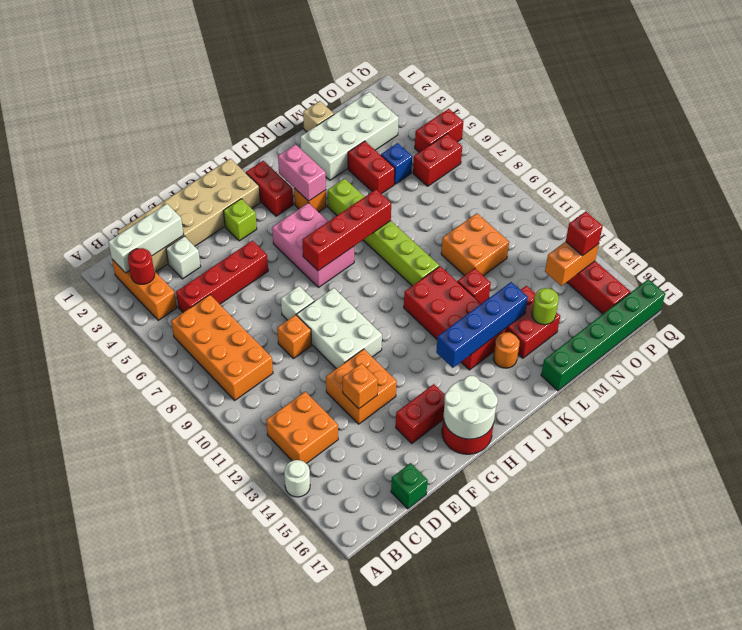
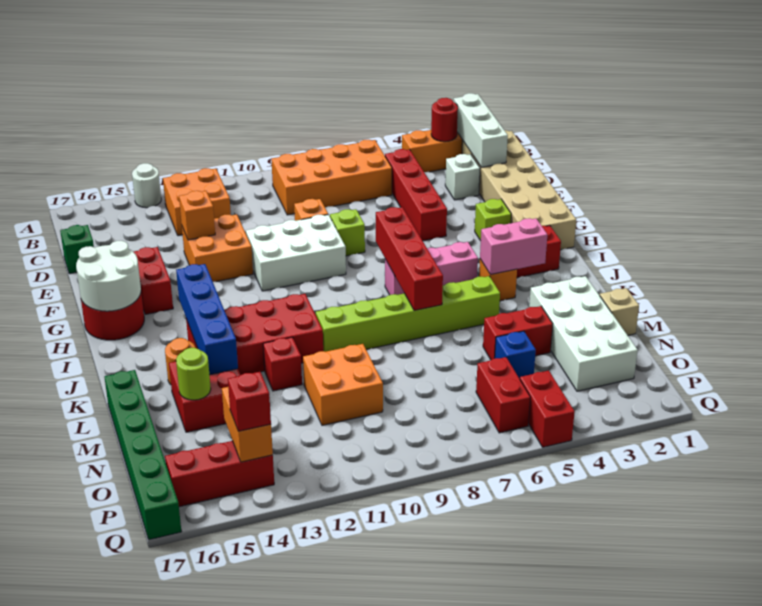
white brick F8 level 1 -> lime brick F8 level 1
pink brick H5:I7 level 1 -> pink brick I5:I7 level 1

